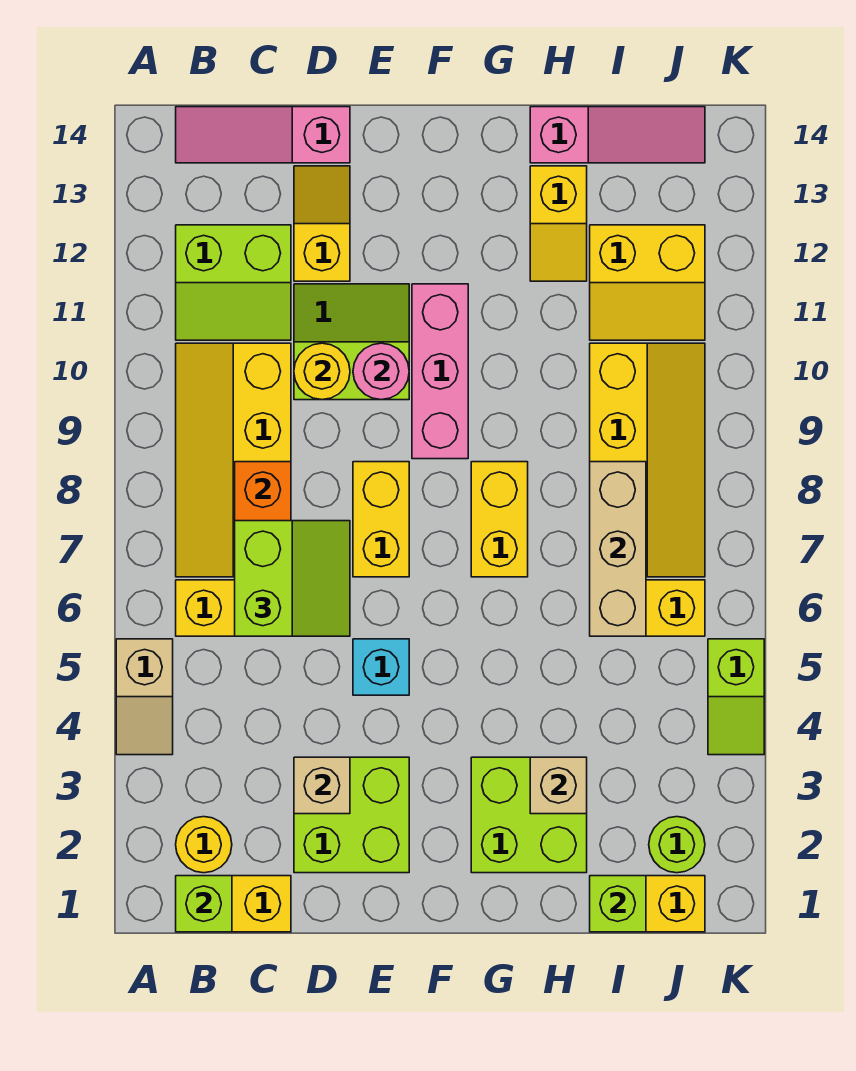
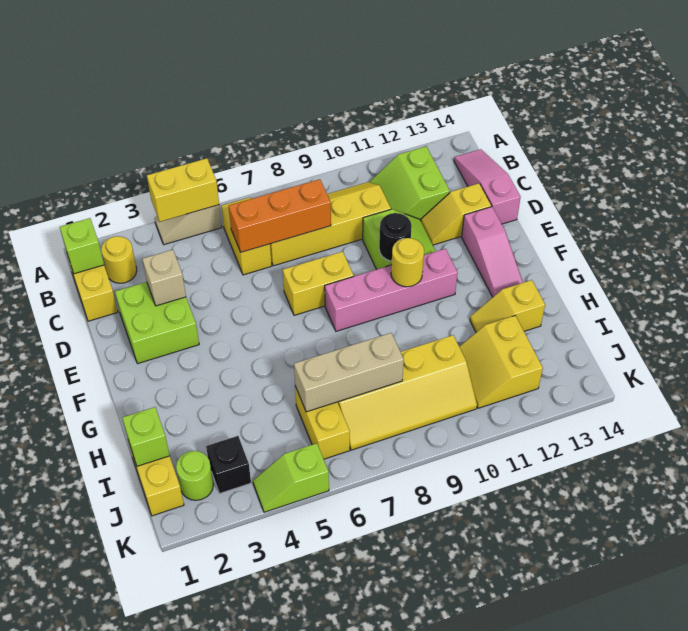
lime slope C6:D7 level 3 top C -> none
yellow round brick D10 level 2 -> yellow round brick F10 level 2
yellow slope D12:D13 level 1 top 12 -> yellow slope D12:D13 level 1 top 13
cyan brick E5 level 1 -> none
pink round brick E10 level 2 -> black round brick E10 level 2
pink brick F9:F11 level 1 -> pink brick F8:F11 level 1
lime brick G2:H3 level 1 -> none
yellow brick G7:G8 level 1 -> yellow brick A4:A5 level 2
tan brick H3 level 2 -> none
pink slope H14:J14 level 1 top H -> pink slope E13:G13 level 1 top E
none -> black brick J3 level 1

